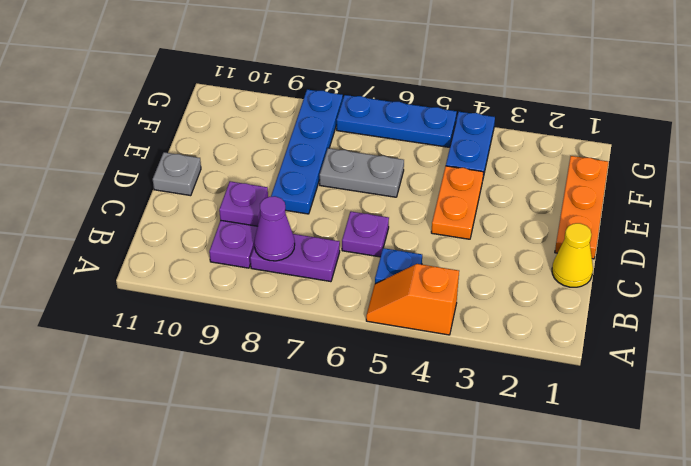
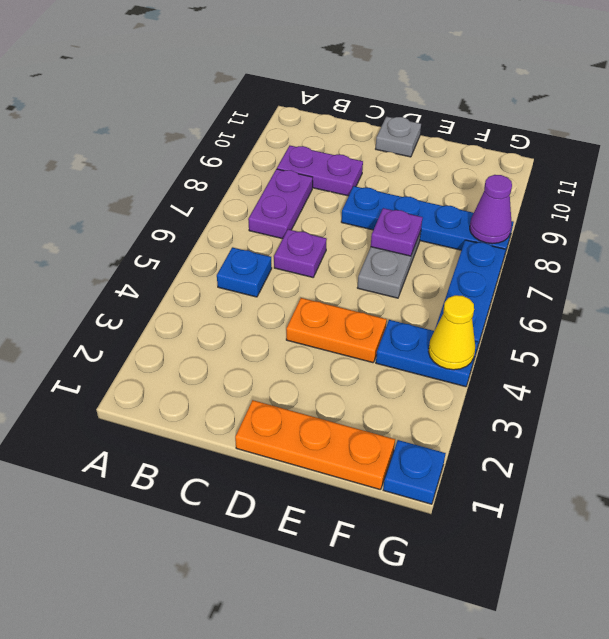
orange slope A4:A5 level 1 top 4 -> none
purple cone B8 level 2 -> purple cone G8 level 2
yellow cone C1 level 1 -> yellow cone G4 level 2
purple plate C9 level 2 -> purple plate E7 level 2
none -> blue plate G1 level 1

